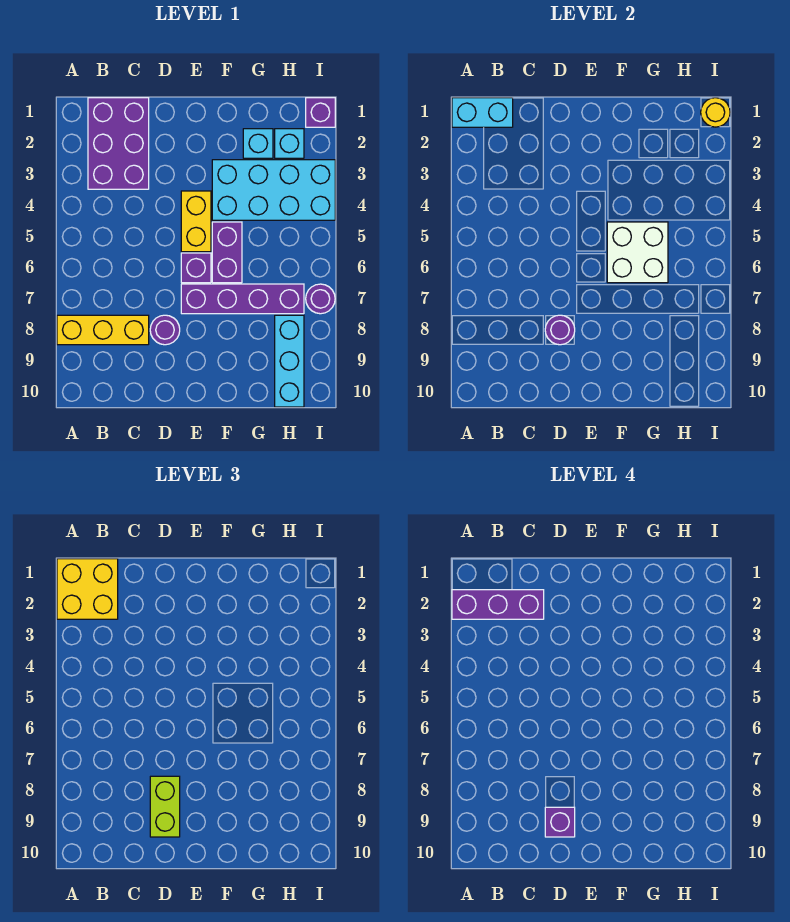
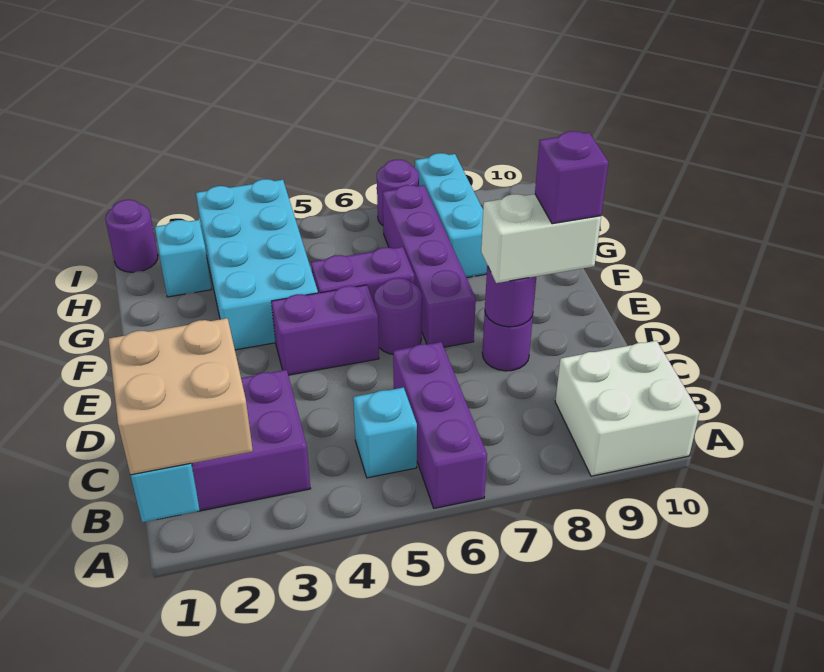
yellow brick A1:B2 level 3 -> tan brick A1:B2 level 3
purple brick A2:C2 level 4 -> purple brick A6:C6 level 1
yellow brick A8:C8 level 1 -> none
lime brick D8:D9 level 3 -> white brick D8:D9 level 3
yellow brick E4:E5 level 1 -> purple brick E4:E5 level 1
purple brick E6 level 1 -> purple round brick E6 level 1
white brick F5:G6 level 2 -> white brick A9:B10 level 1
cyan brick G2 level 1 -> cyan brick B5 level 1
cyan brick H8:H10 level 1 -> cyan brick G8:I8 level 1
purple brick I1 level 1 -> purple round brick I1 level 1
yellow round brick I1 level 2 -> none

